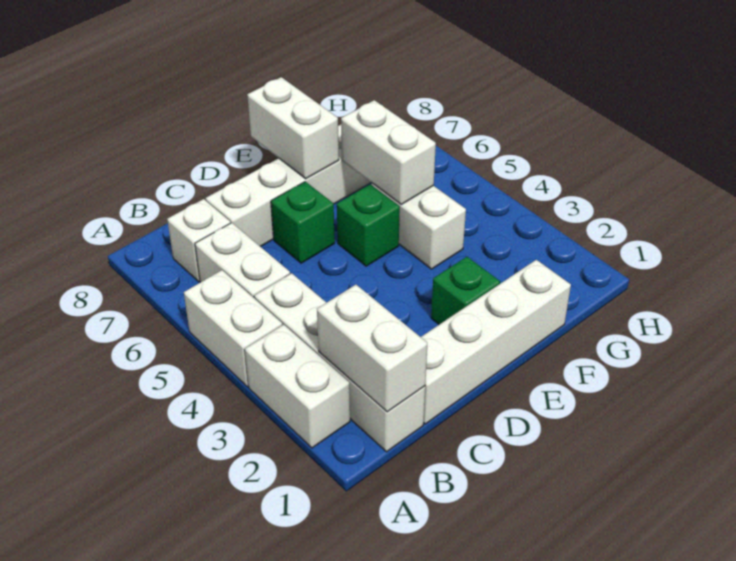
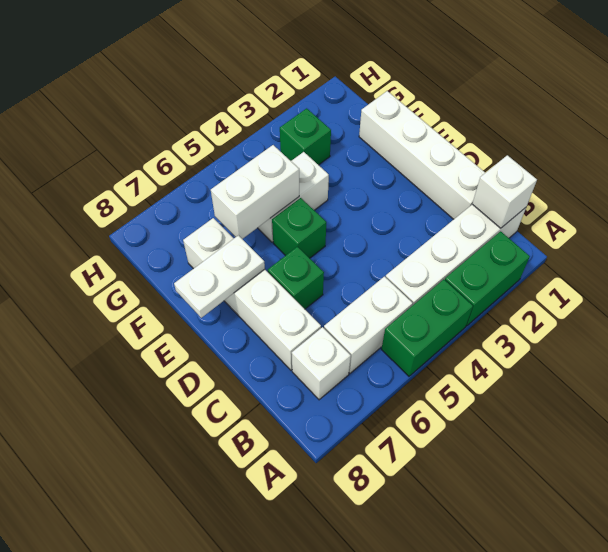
white brick A2:A3 level 1 -> green brick A2:A3 level 1
white brick A4:A5 level 1 -> green brick A4:A5 level 1
white brick B1:B2 level 2 -> white brick B1 level 2
green brick E2 level 1 -> green brick G3 level 1
white brick E7:E8 level 2 -> white plate E7:E8 level 2

